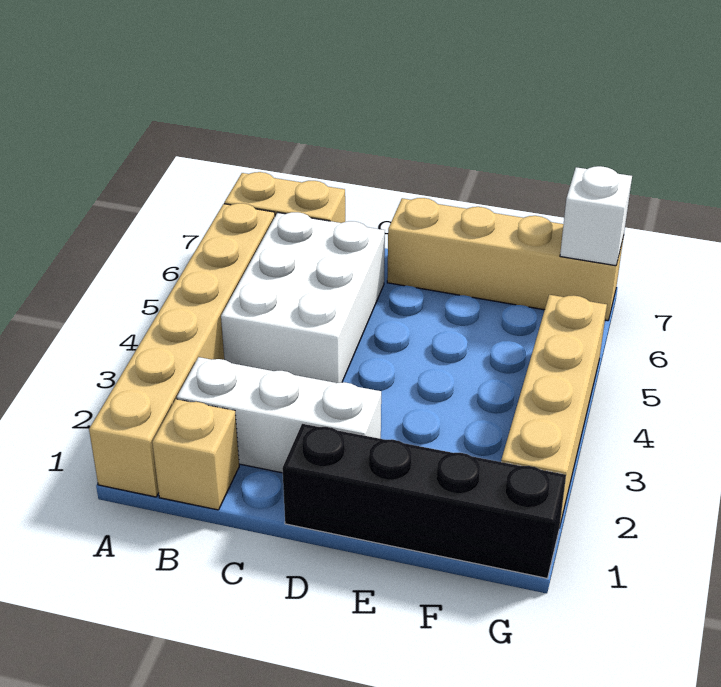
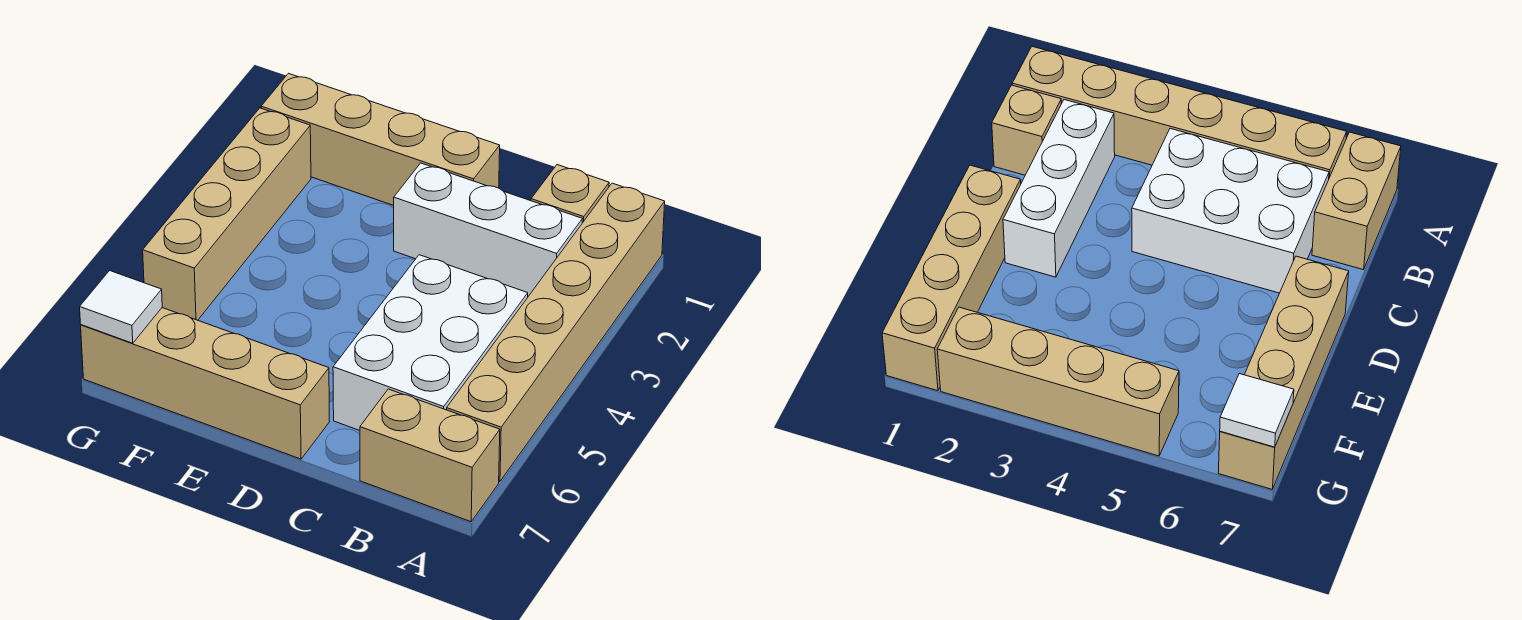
black brick D1:G1 level 1 -> tan brick D1:G1 level 1
white brick G7 level 2 -> white tile G7 level 2

